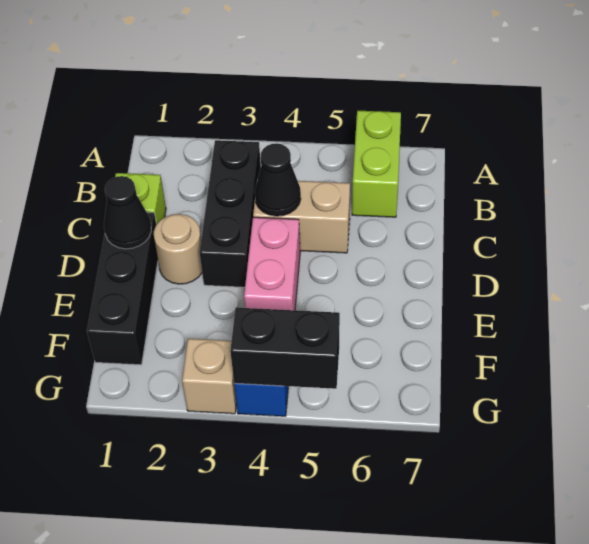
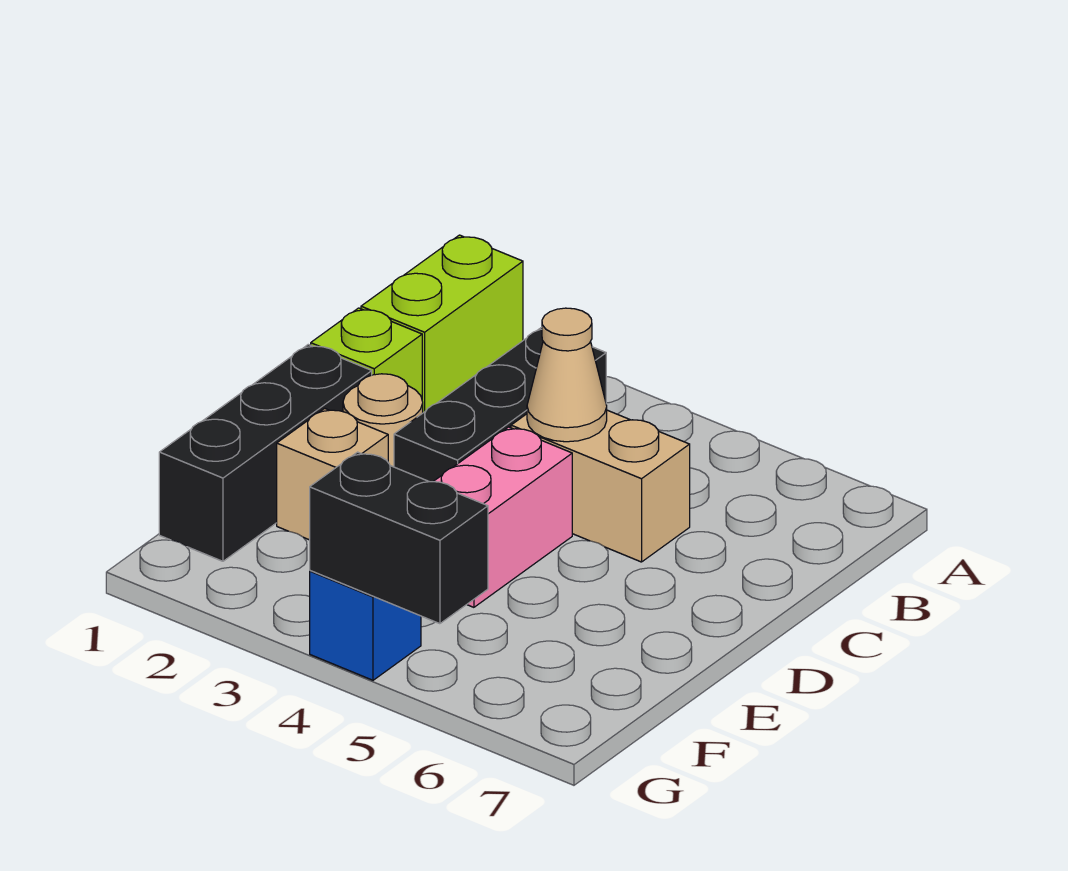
lime brick A6:B6 level 1 -> lime brick A1:B1 level 1
black cone C4 level 2 -> tan cone C4 level 2
black cone D1 level 2 -> none
tan brick G3 level 1 -> tan brick E2 level 1

